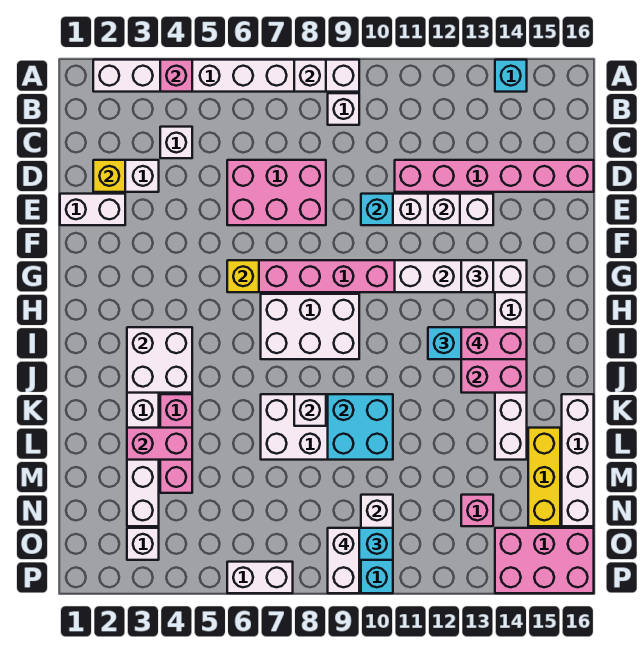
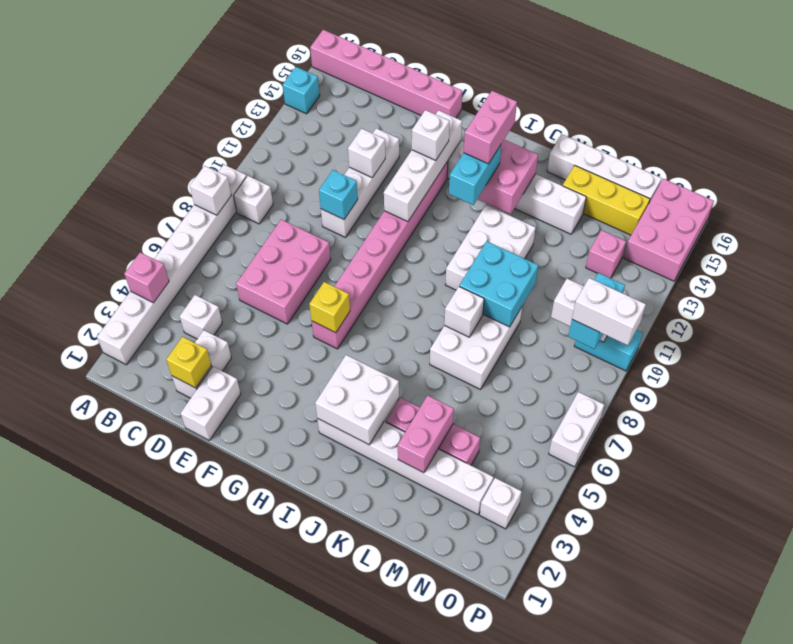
pink brick D11:D16 level 1 -> pink brick A16:F16 level 1
white brick H7:I9 level 1 -> white brick J10:K12 level 1

